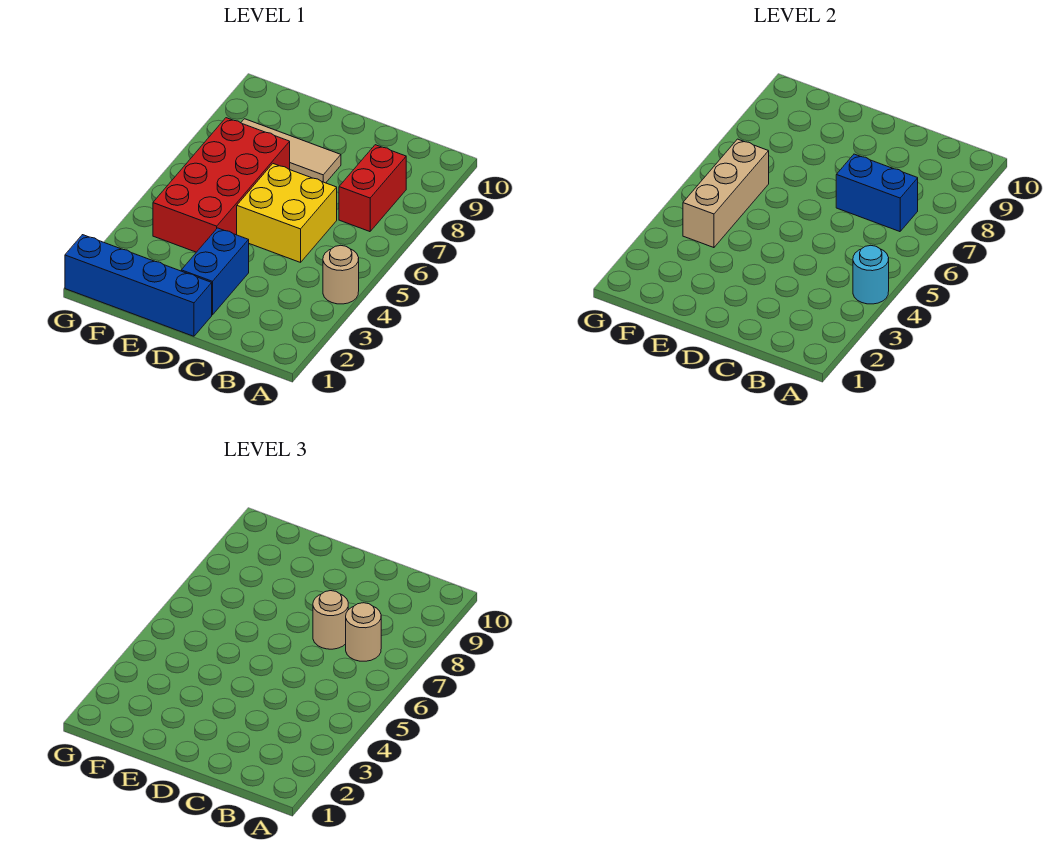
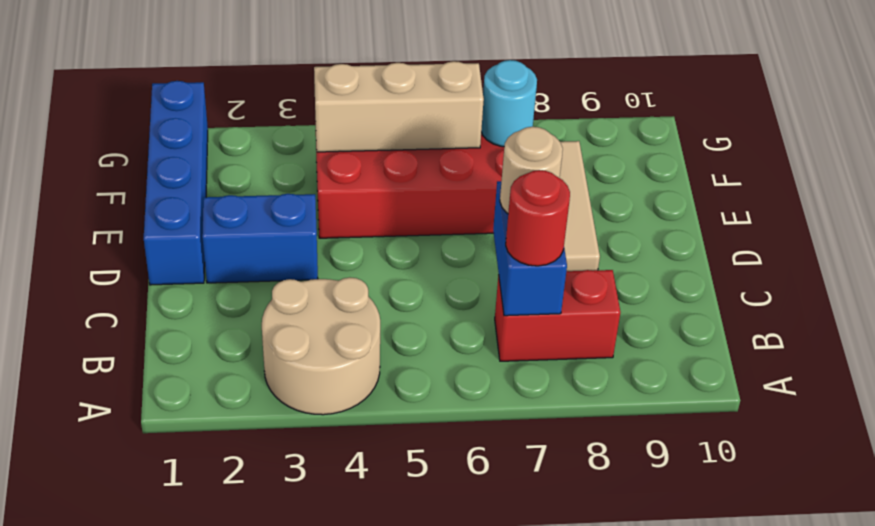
tan round brick A4 level 1 -> tan round brick A3:B4 level 1
cyan round brick A4 level 2 -> cyan round brick F7 level 2
tan round brick B7 level 3 -> red round brick B7 level 3
yellow brick C5:D6 level 1 -> none

